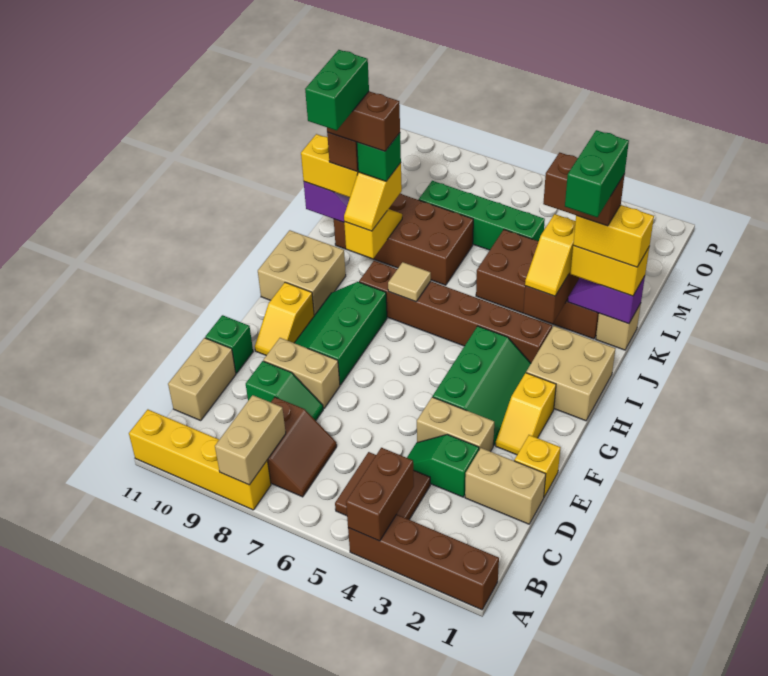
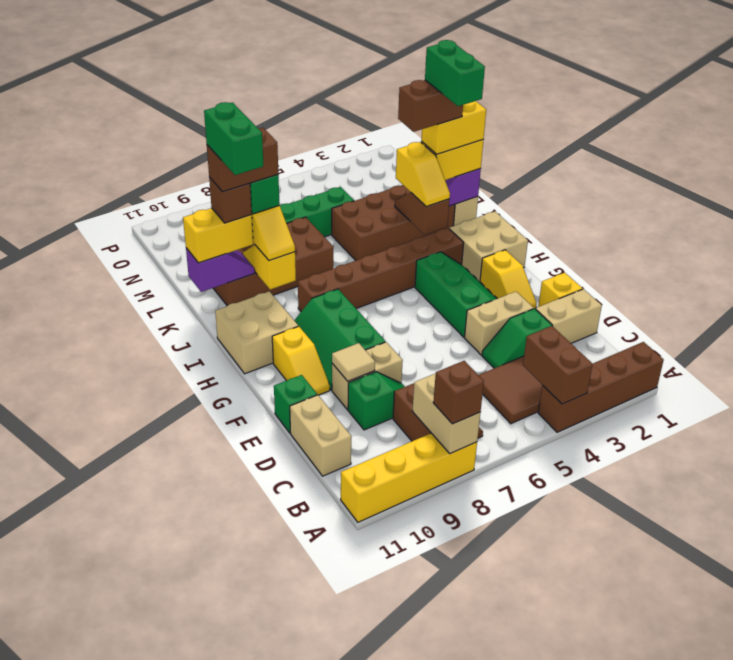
none -> brown brick A8 level 3
tan tile I7 level 2 -> tan tile E9 level 2

